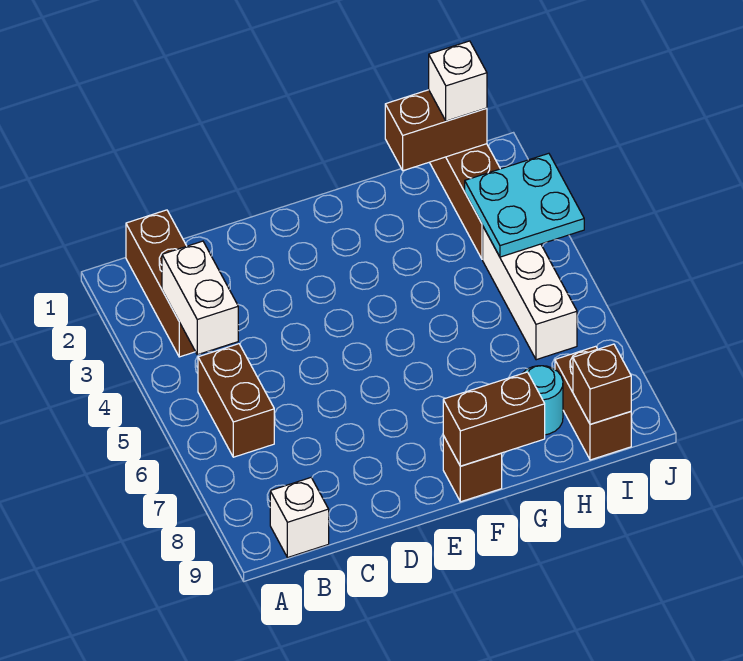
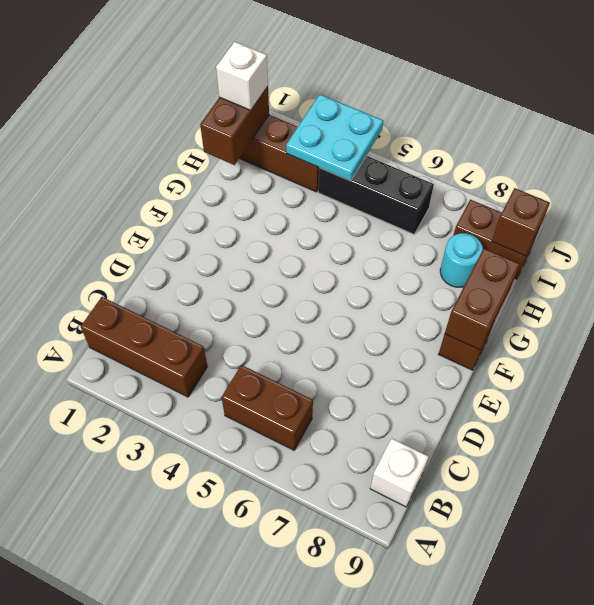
white brick B3:B4 level 2 -> none
white brick I4:I6 level 1 -> black brick I4:I6 level 1

